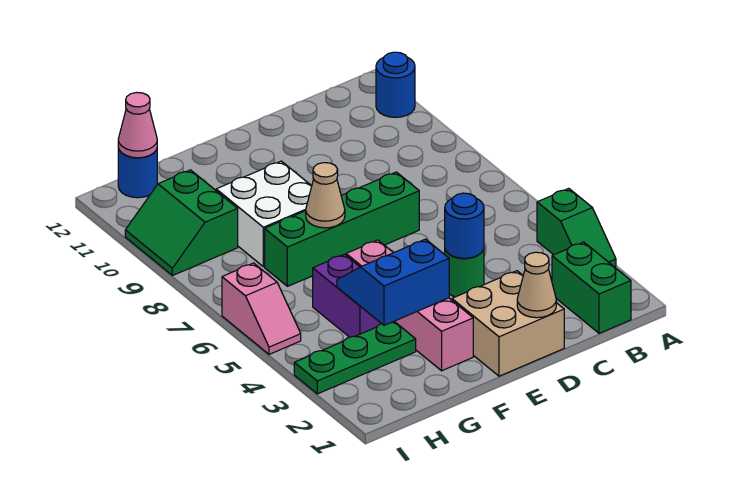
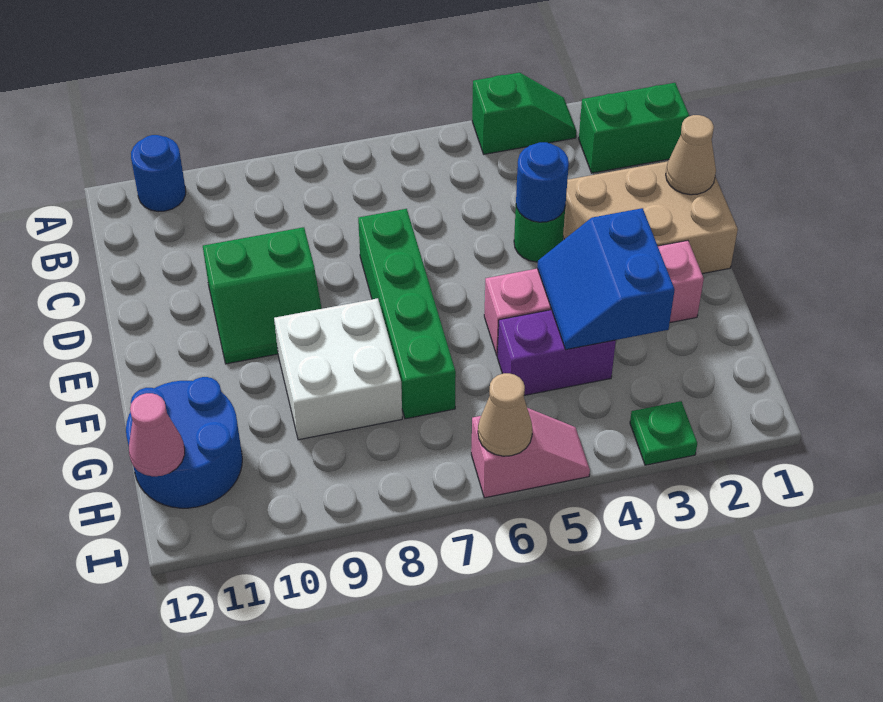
tan brick D1:E2 level 1 -> tan brick D1:E3 level 1
tan cone F7 level 2 -> tan cone I6 level 2
green plate G3:I3 level 1 -> green plate I3 level 1
green slope H9:I10 level 1 top H -> green slope D9:E10 level 1 top D
blue round brick H12 level 1 -> blue round brick G11:H12 level 1

